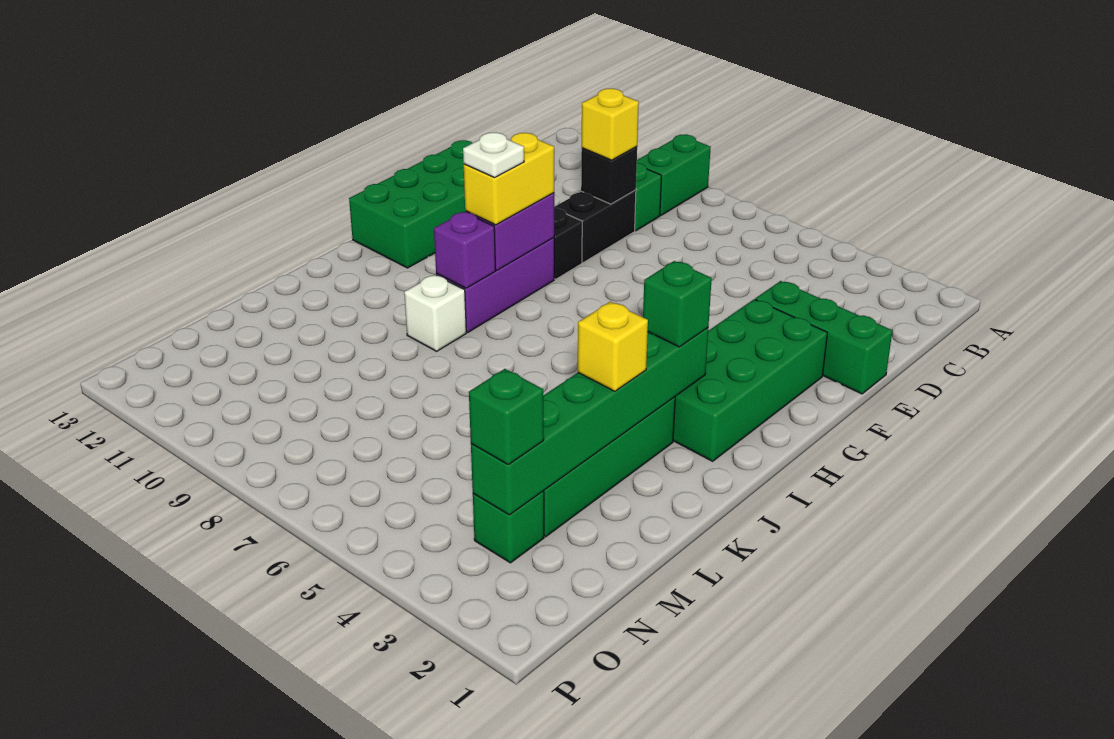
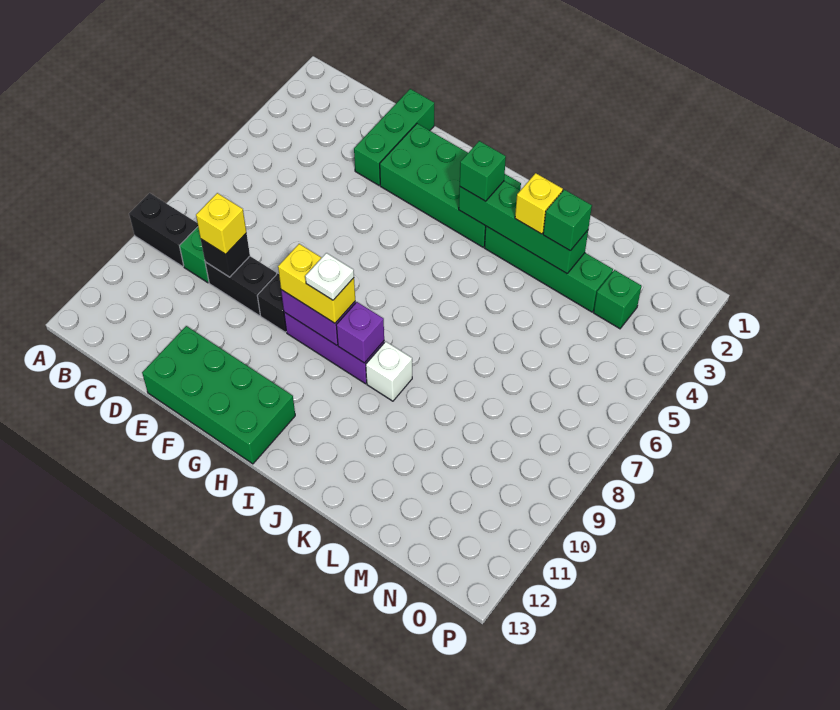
green brick A9:B9 level 1 -> black brick A9:B9 level 1
green brick I3:N3 level 2 -> green brick I3:L3 level 2
green brick N3 level 3 -> green brick L3 level 3

